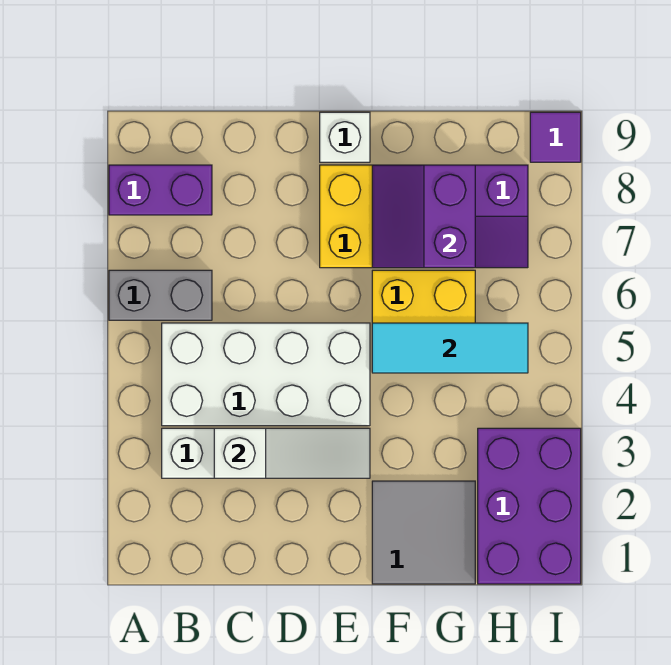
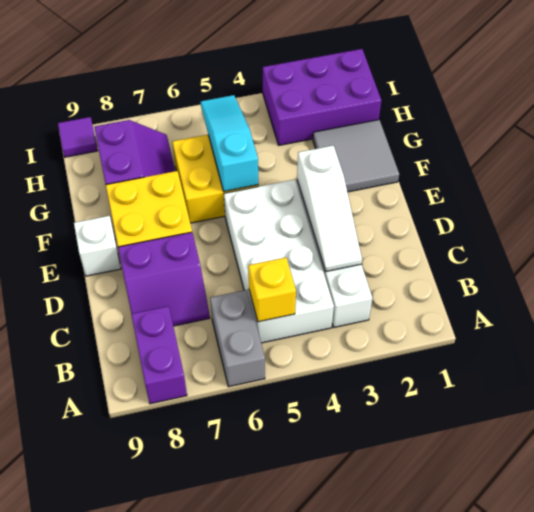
none -> yellow brick B5 level 2
white slope C3:E3 level 2 top C -> white slope C3:E3 level 2 top E
cyan tile F5:H5 level 2 -> cyan slope F5:H5 level 2 top F
purple slope F7:G8 level 2 top G -> purple slope C7:D8 level 1 top D

